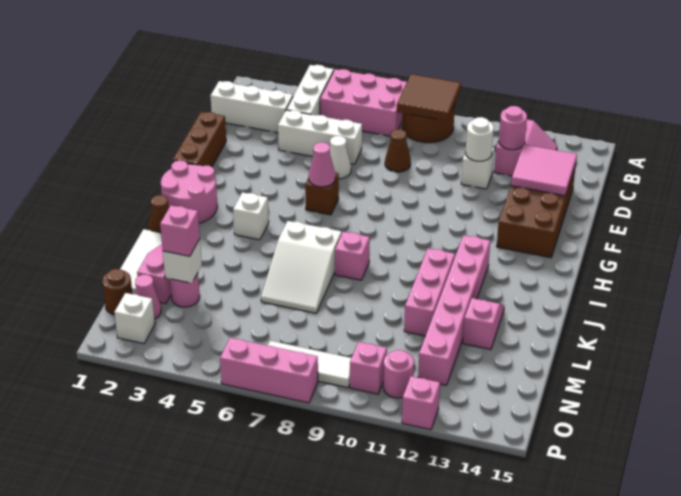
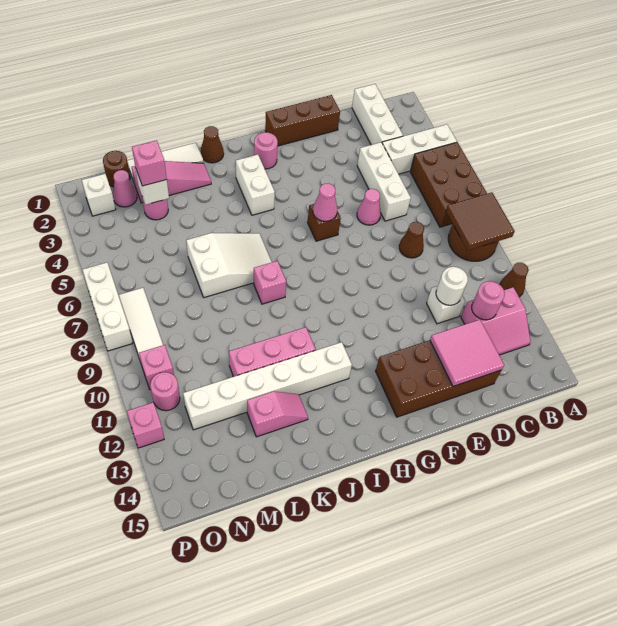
pink brick A5:B7 level 1 -> brown brick A5:B7 level 1
none -> brown cone A11 level 1
white cone E6 level 1 -> pink cone E6 level 1
pink round brick H1:I2 level 1 -> pink round brick H2 level 1
white brick I4 level 1 -> white brick I3:I4 level 1
pink brick I12:N12 level 1 -> white brick I12:N12 level 1
white slope J6:L7 level 1 top J -> white slope J6:L7 level 1 top L
pink brick P6:P8 level 1 -> white brick P6:P8 level 1

